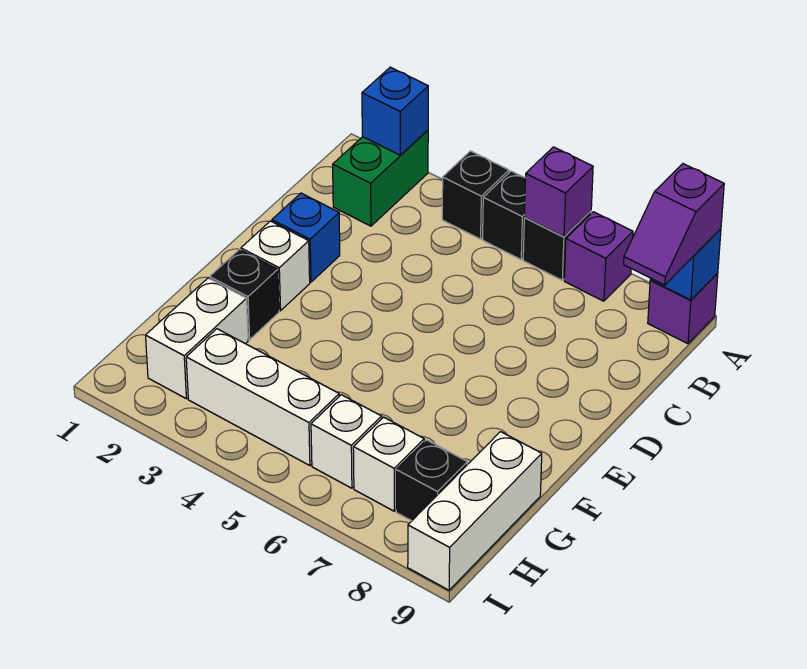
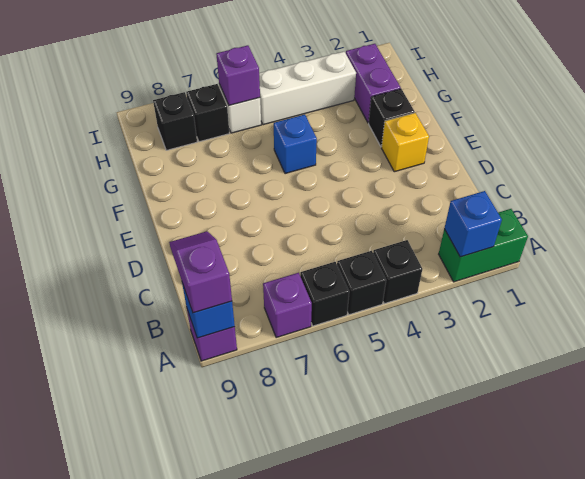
green brick A2:B2 level 1 -> green brick A1:A2 level 1
purple brick A6 level 2 -> purple brick H6 level 2
blue brick D2 level 1 -> blue brick F5 level 1
white brick E2 level 1 -> yellow brick E2 level 1
white brick G2:H2 level 1 -> purple brick G2:H2 level 1
white brick G9:I9 level 1 -> none
white brick H7 level 1 -> black brick H7 level 1

